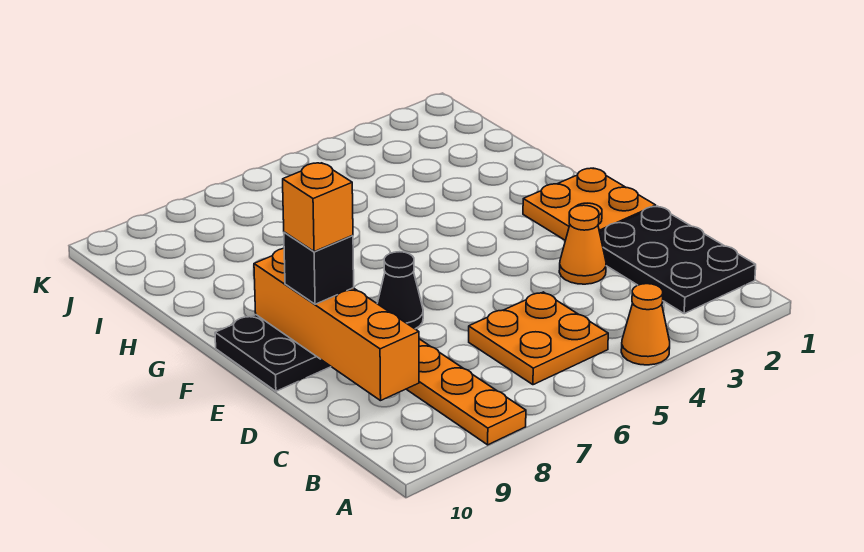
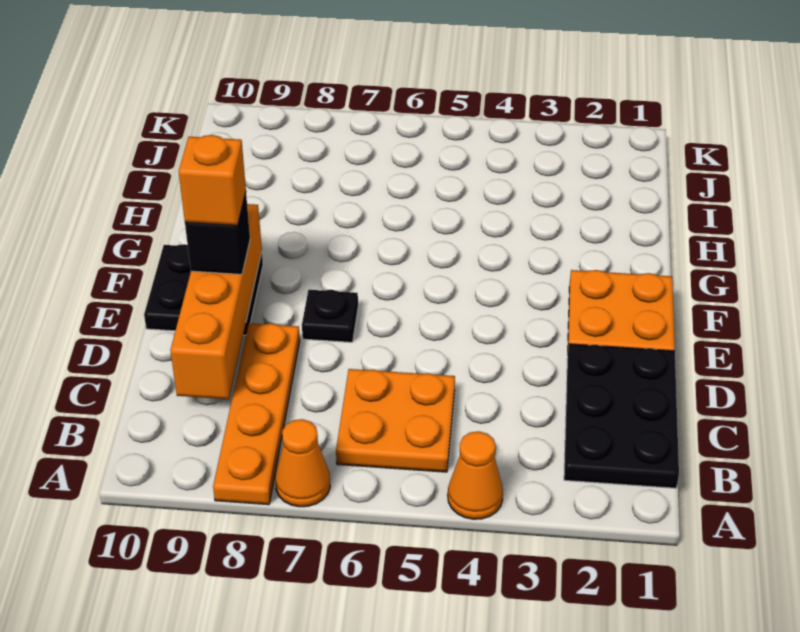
orange cone D3 level 1 -> orange cone A7 level 1
black cone E7 level 1 -> black plate E7 level 1

